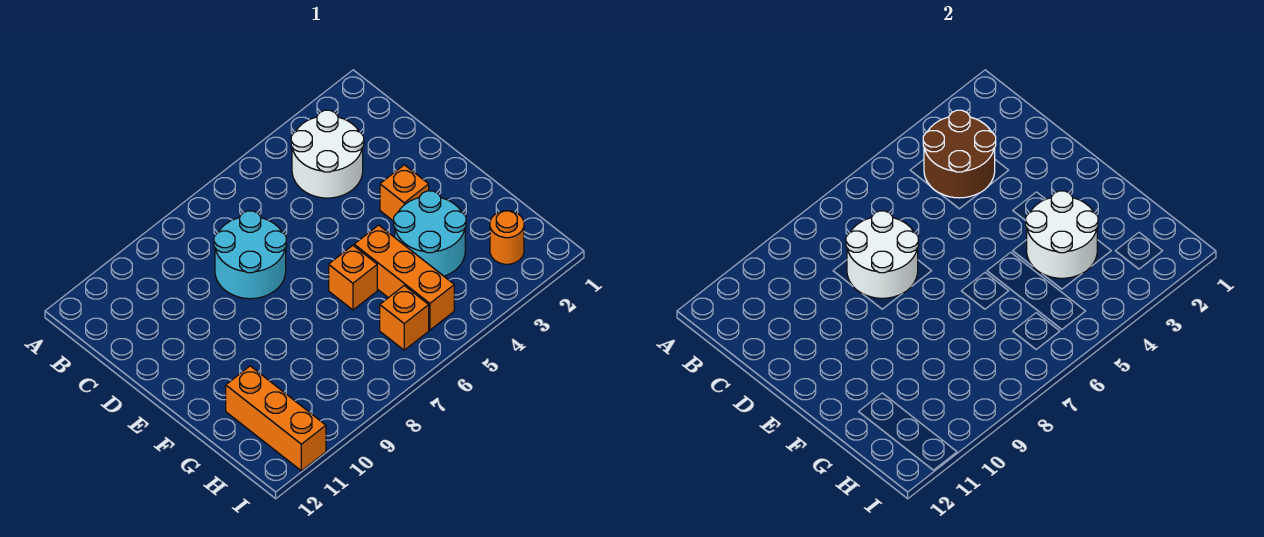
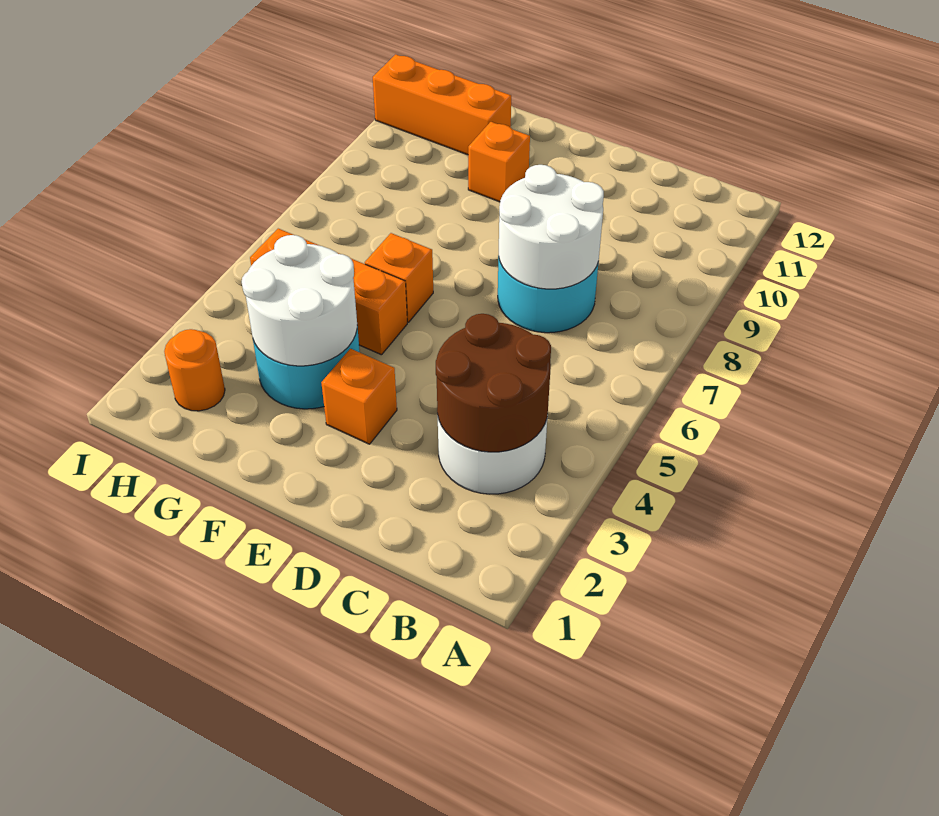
orange brick H6 level 1 -> orange brick F10 level 1

